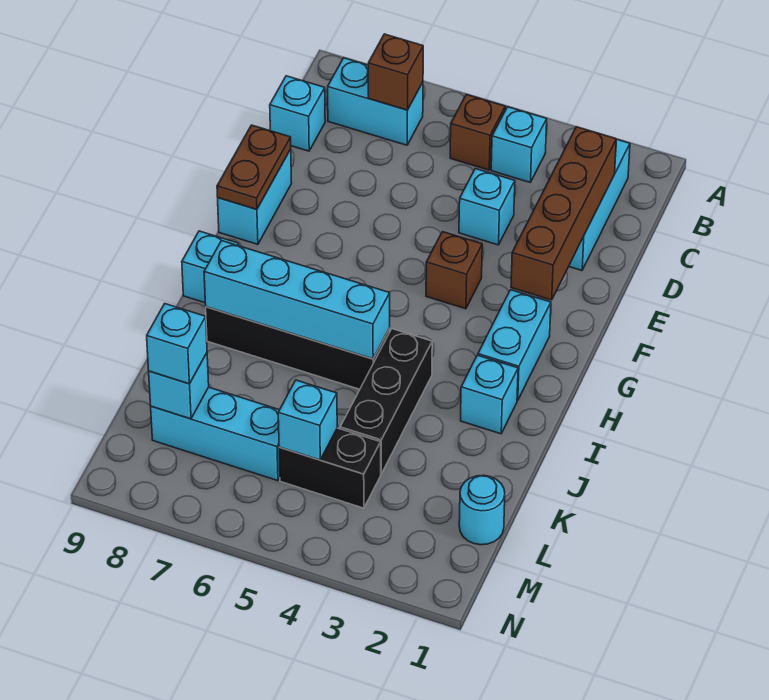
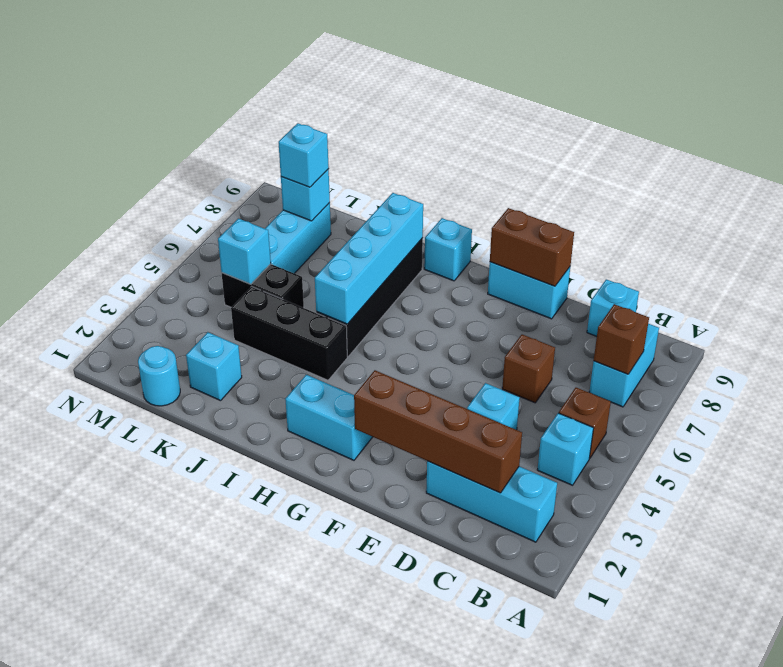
brown plate E9:F9 level 2 -> brown brick E9:F9 level 2
brown brick F4 level 1 -> brown brick D6 level 1
cyan brick I2 level 1 -> cyan brick K2 level 1
black brick L4:L5 level 1 -> black brick K5:L5 level 1

